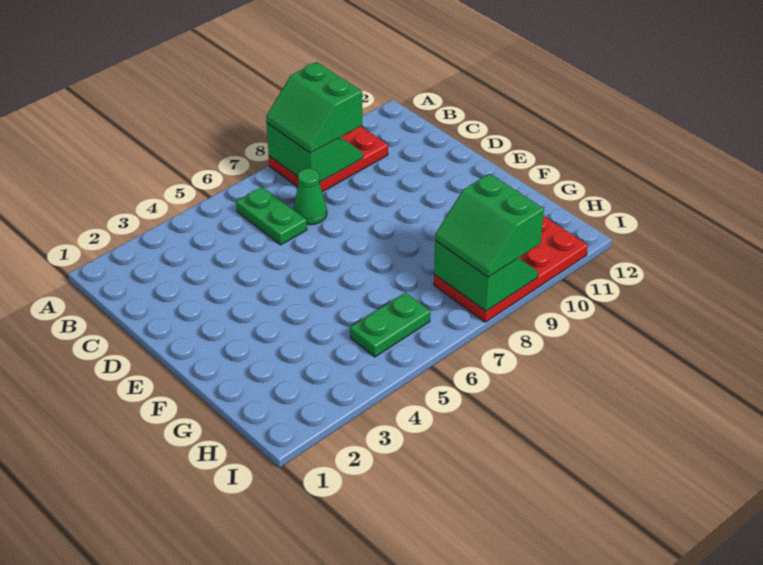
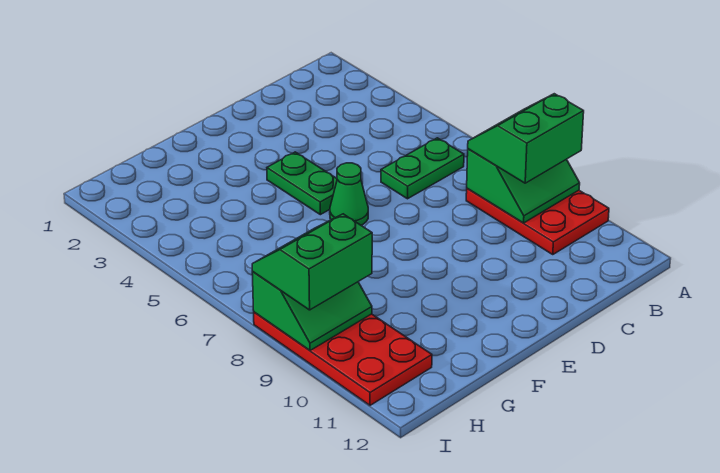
green cone C7 level 1 -> green cone E6 level 1
green plate H5:H6 level 1 -> green plate E4:E5 level 1

